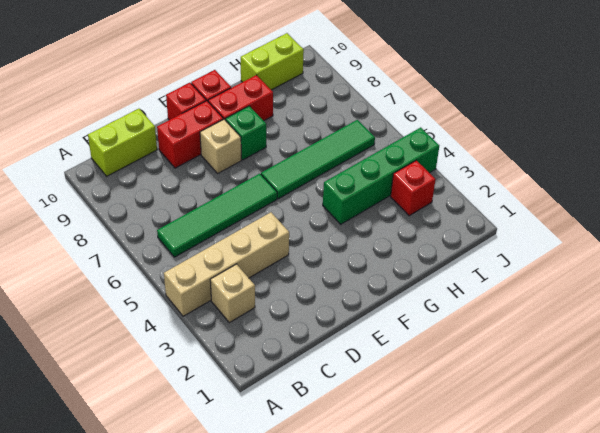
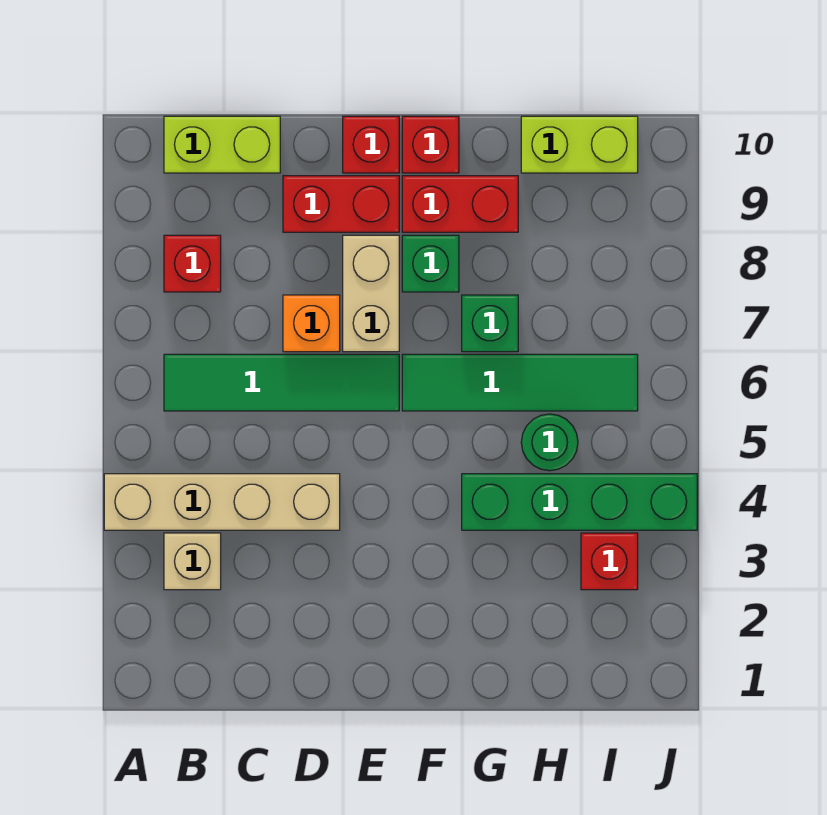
none -> red brick B8 level 1
none -> orange brick D7 level 1
tan brick E8 level 1 -> tan brick E7:E8 level 1
none -> green brick G7 level 1
none -> green round brick H5 level 1

